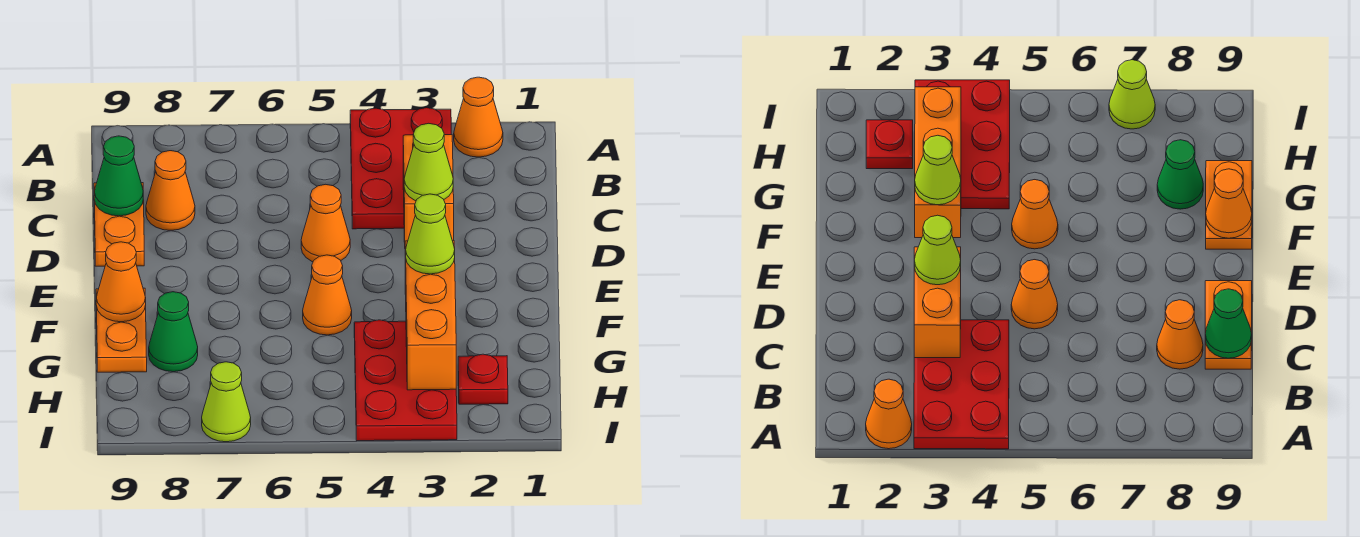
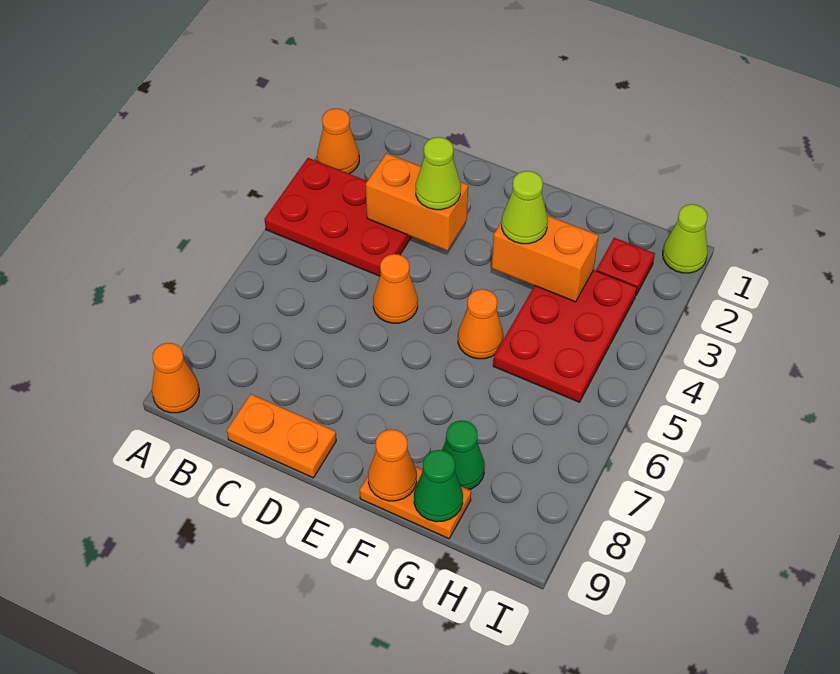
orange cone C8 level 1 -> orange cone A9 level 1
green cone C9 level 2 -> green cone G9 level 2
orange brick F3:H3 level 2 -> orange brick F3:G3 level 2
red plate G3:I4 level 1 -> red plate G3:H5 level 1
lime cone I7 level 1 -> lime cone I1 level 1

